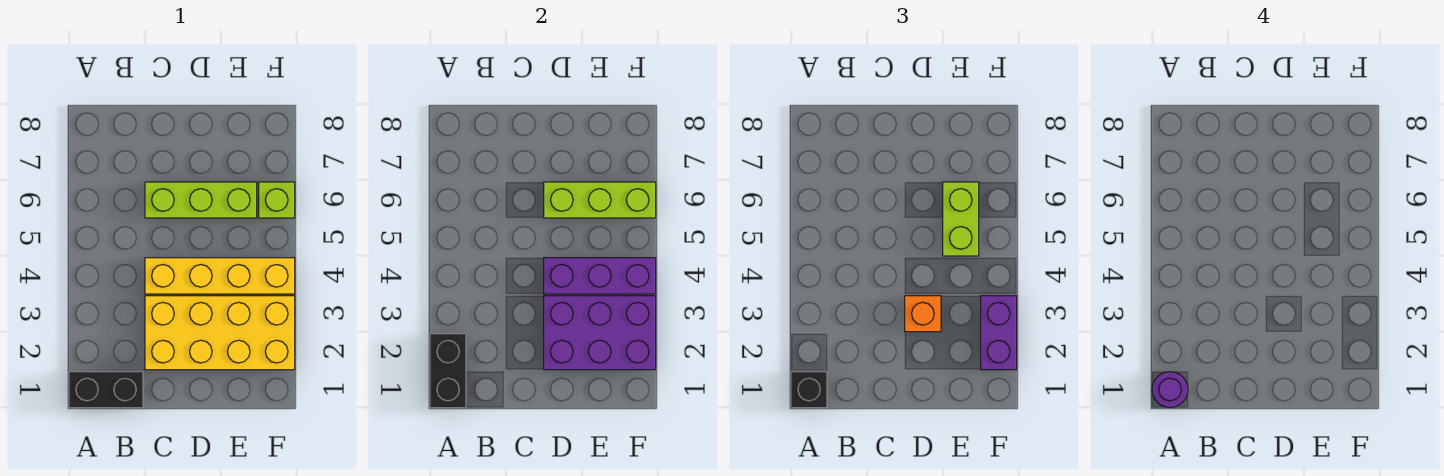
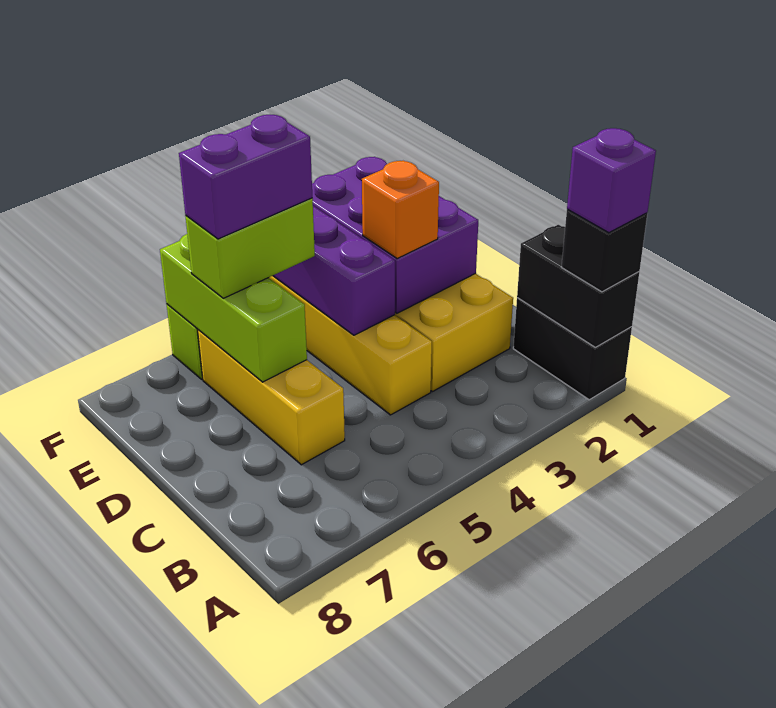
black brick A1:A2 level 2 -> black brick A1:B1 level 2
purple round brick A1 level 4 -> purple brick A1 level 4
lime brick C6:E6 level 1 -> yellow brick C6:E6 level 1
purple brick F2:F3 level 3 -> purple brick E5:E6 level 4

